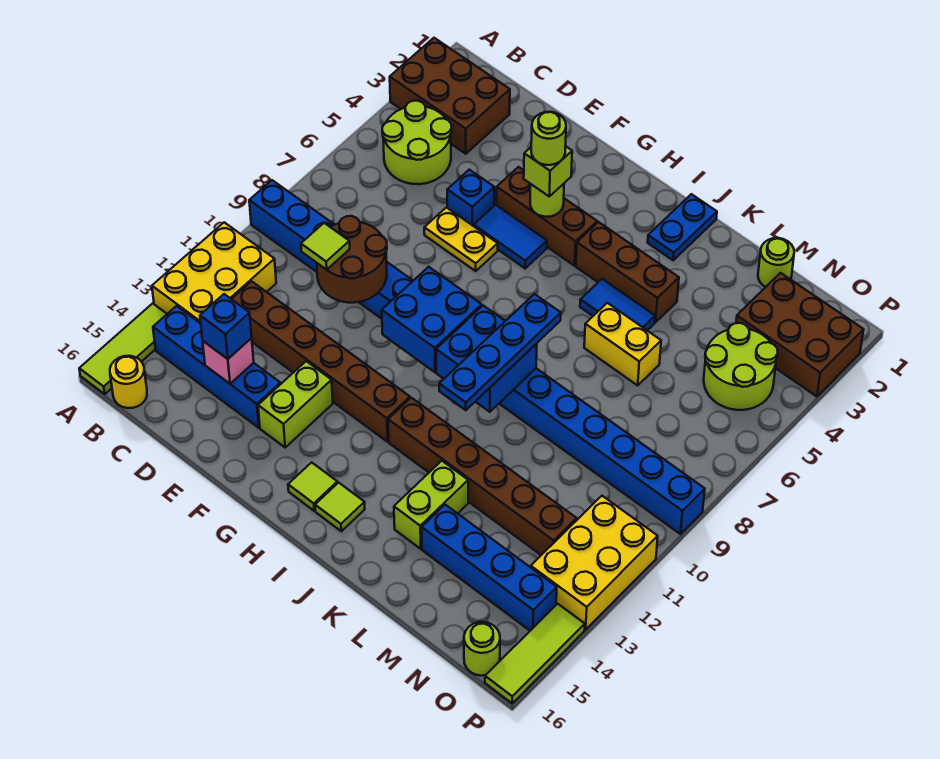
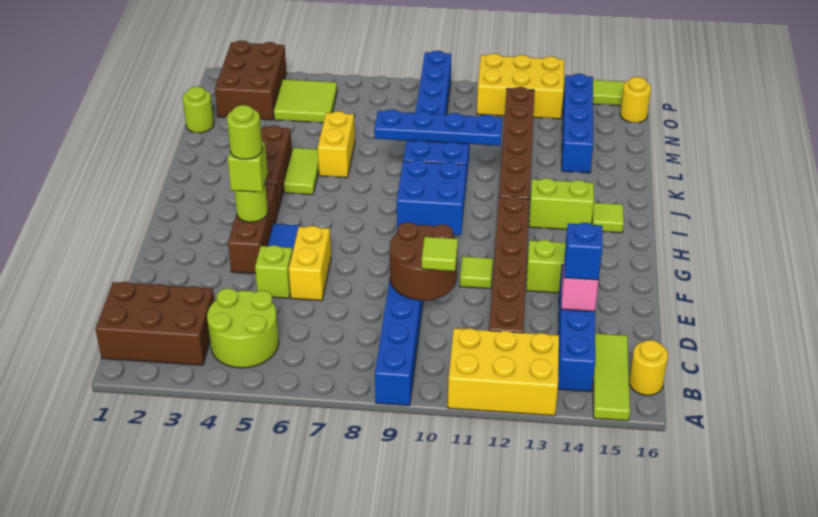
brown brick A2:C3 level 1 -> brown brick B1:C3 level 1
lime tile A14:A16 level 1 -> lime tile A15:C15 level 1
blue brick E5 level 1 -> lime brick E5 level 1
yellow plate E6:F6 level 1 -> yellow brick E6:F6 level 1
lime tile H15 level 1 -> lime tile F11 level 1
blue plate J1:J2 level 1 -> none
blue tile J5:K5 level 1 -> lime tile J5:K5 level 1
lime brick K13:K14 level 1 -> lime brick I13:I14 level 1
lime round brick N4:O5 level 1 -> lime tile N4:O5 level 1
lime round brick O16 level 1 -> yellow round brick O16 level 1

